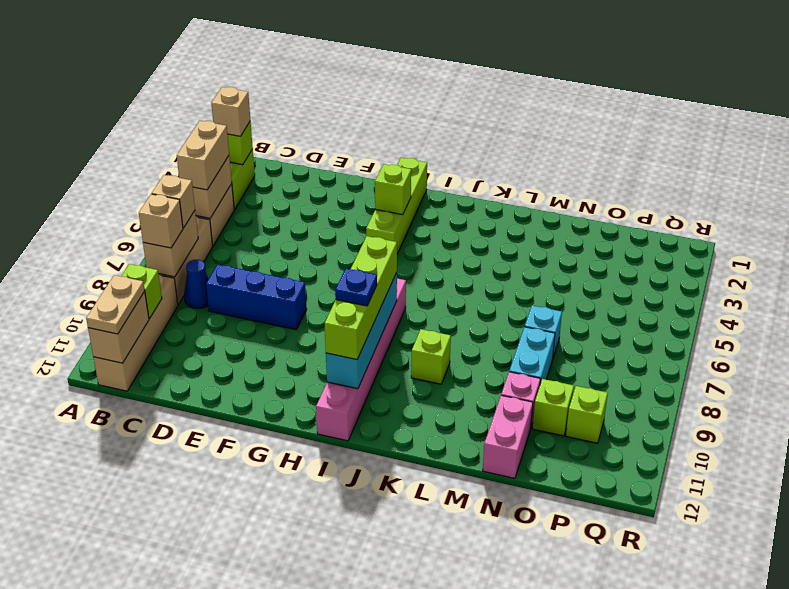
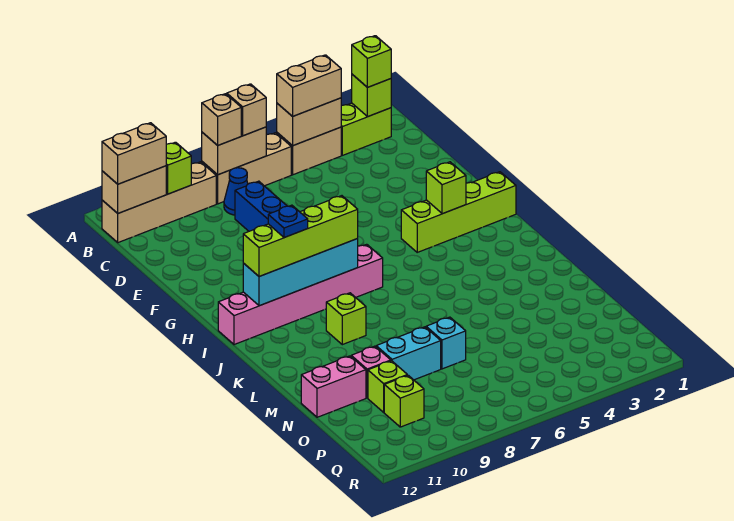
tan brick B2 level 3 -> lime brick B2 level 3
tan plate B11:B12 level 3 -> tan brick B11:B12 level 3

